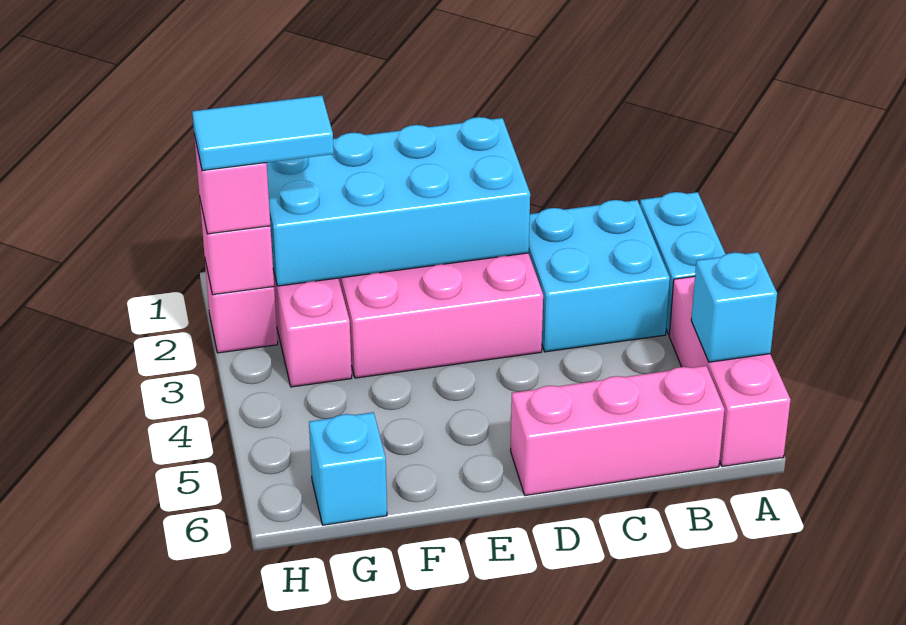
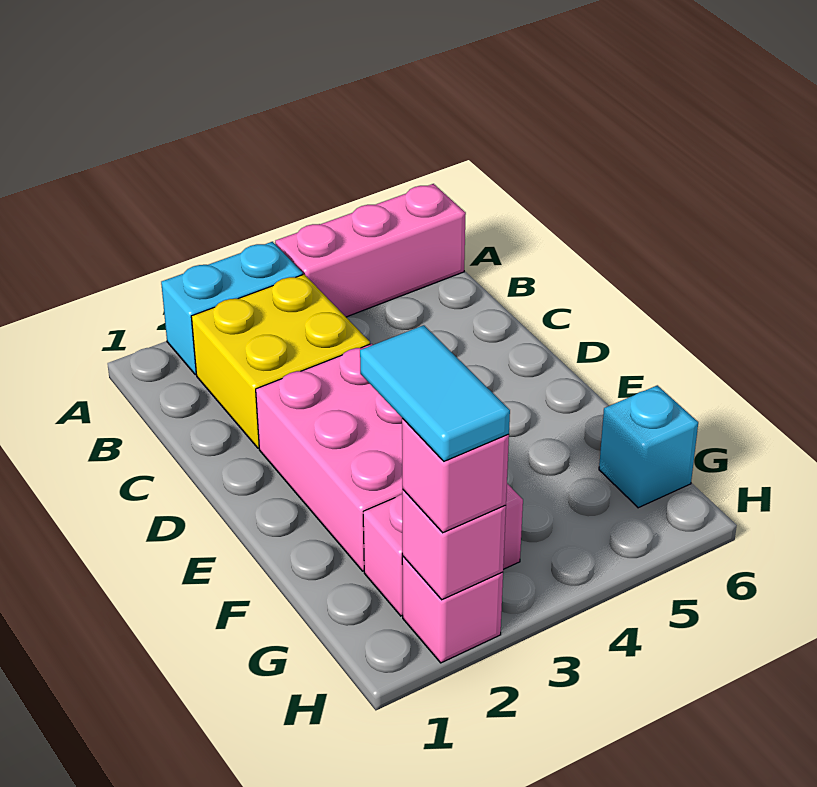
cyan brick A5 level 2 -> none
cyan brick B2:C3 level 1 -> yellow brick B2:C3 level 1
pink brick B6:D6 level 1 -> none
cyan brick D1:G2 level 2 -> none

